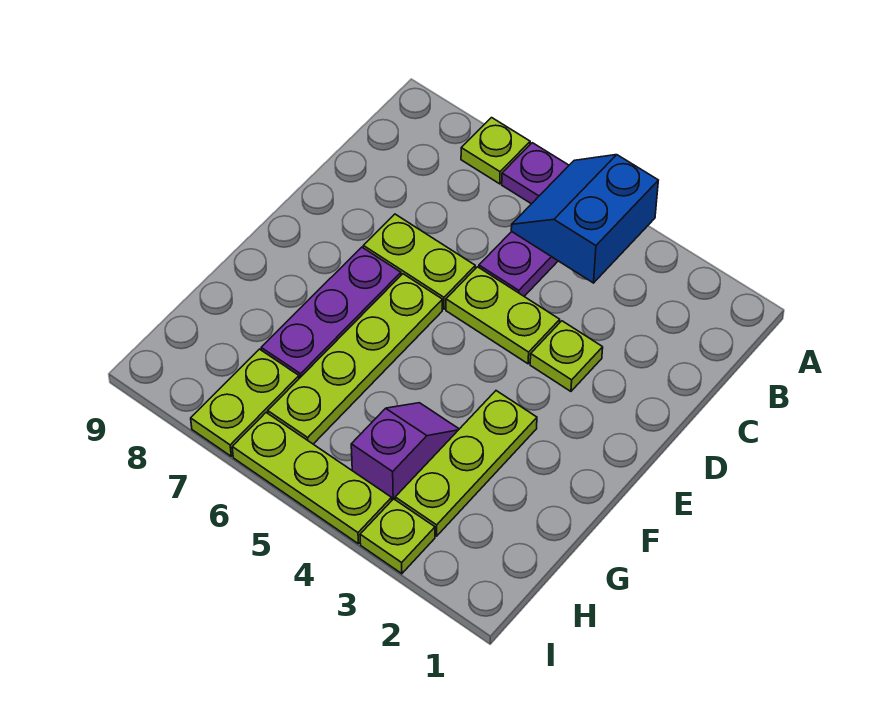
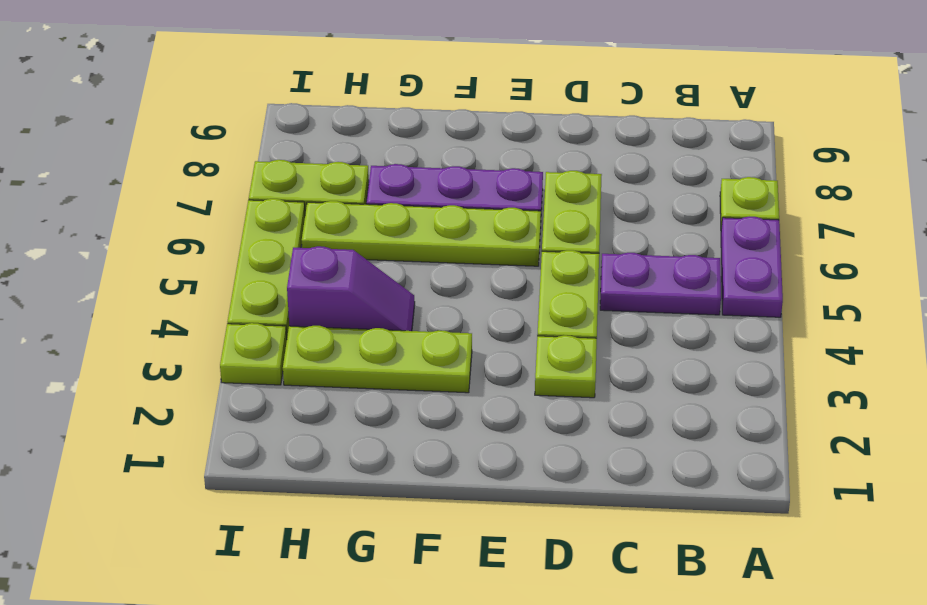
blue slope A4:B5 level 2 top 4 -> none

